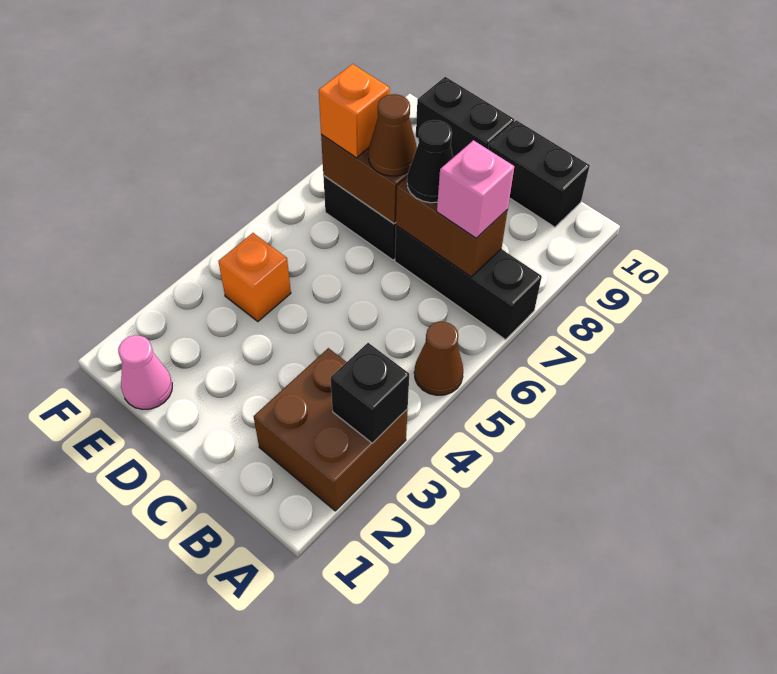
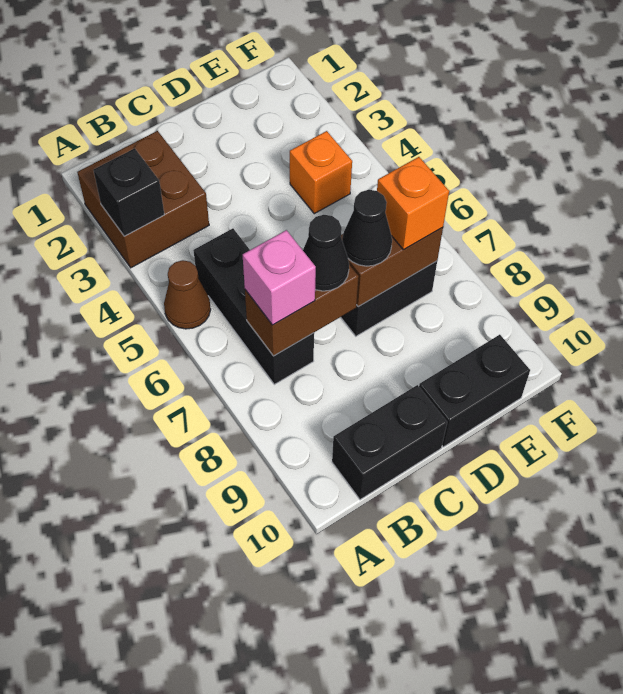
black brick A7:C7 level 1 -> black brick B5:B7 level 1
brown cone D7 level 3 -> black cone D7 level 3
pink cone E1 level 1 -> none

